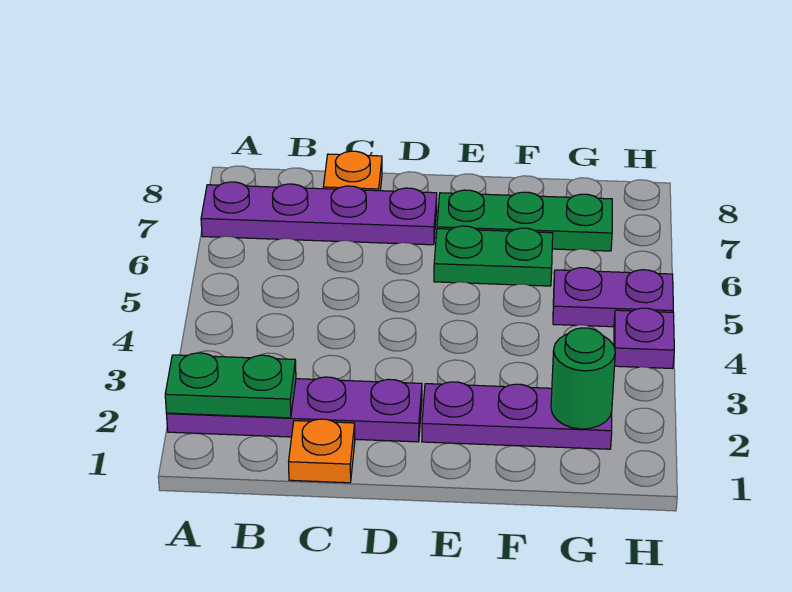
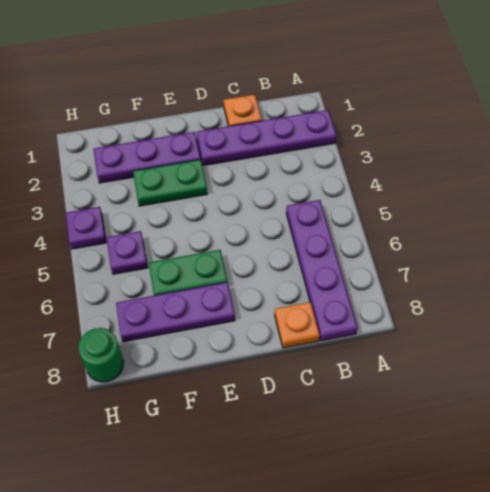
green plate A2:B2 level 2 -> green plate E3:F3 level 1
purple plate A7:D7 level 1 -> purple plate B5:B8 level 1
green plate E7:G7 level 1 -> purple plate E7:G7 level 1
green round brick G2 level 2 -> green round brick H8 level 1
purple plate G5:H5 level 1 -> purple plate G5 level 1

